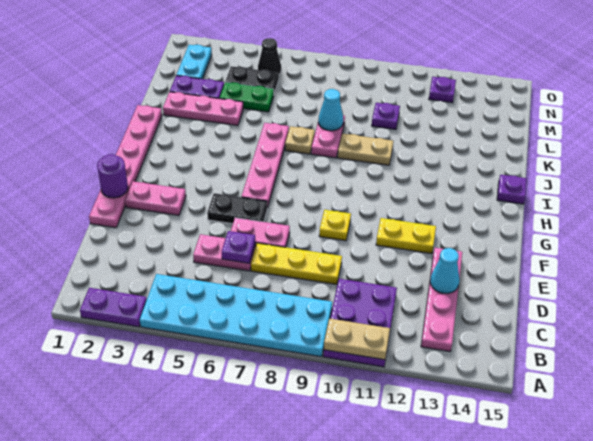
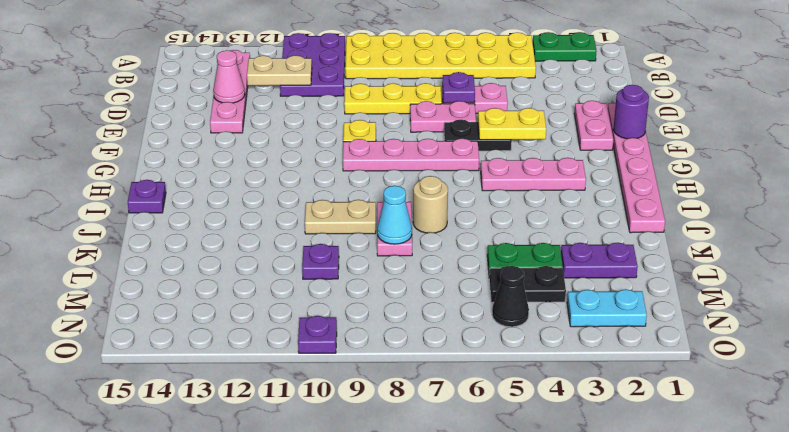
purple plate A2:A3 level 1 -> green plate A2:A3 level 1
cyan plate A4:B9 level 1 -> yellow plate A4:B9 level 1
tan plate A10:A11 level 2 -> tan plate C11:C12 level 2
cyan cone D13 level 2 -> pink cone D13 level 2
pink plate F2:F3 level 1 -> pink plate E2:F2 level 1
yellow plate F11:F12 level 1 -> yellow plate F4:F5 level 2
pink plate G6:J6 level 1 -> pink plate G6:G9 level 1
tan plate J7 level 1 -> tan round brick J7 level 1
pink plate K2:K4 level 1 -> pink plate H3:H5 level 1
cyan plate M2:N2 level 1 -> cyan plate N2:N3 level 1
purple plate N12 level 1 -> purple plate O10 level 1

